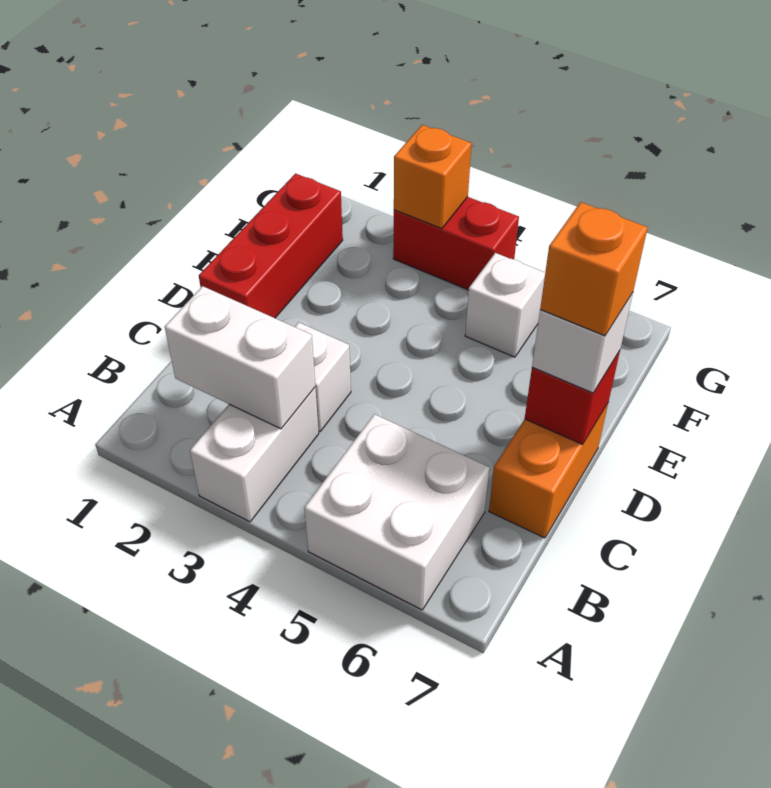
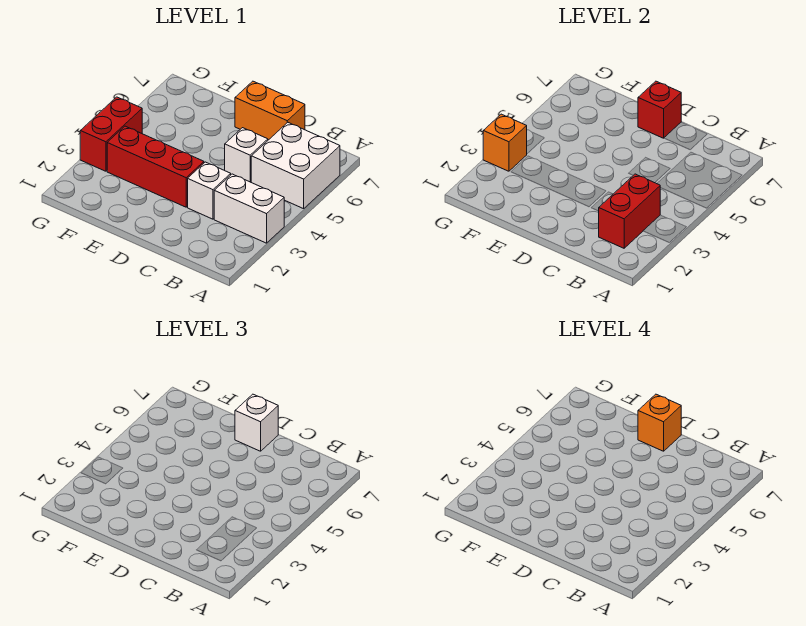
white brick B2:B3 level 2 -> red brick B2:B3 level 2
red brick D1:F1 level 1 -> red brick D3:F3 level 1
white brick F5 level 1 -> white brick C5 level 1

